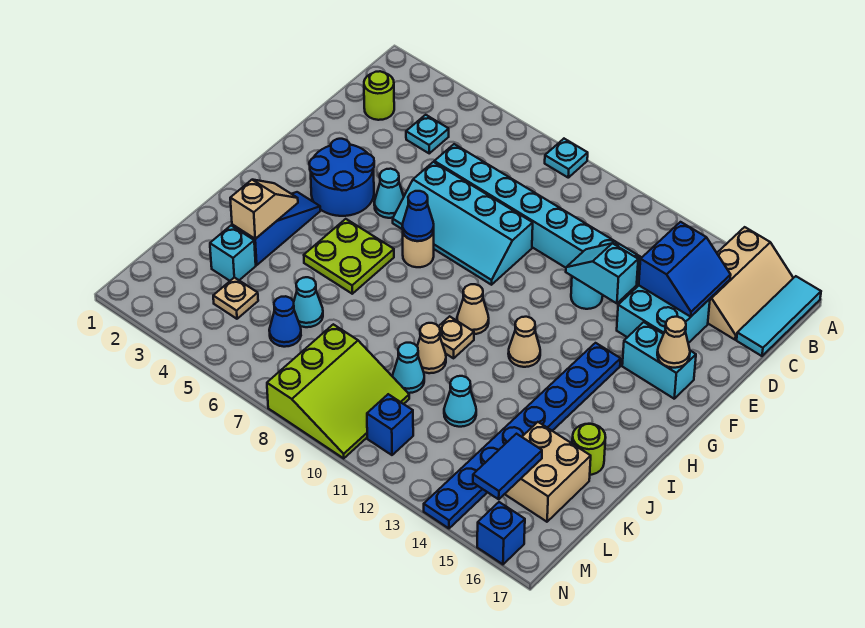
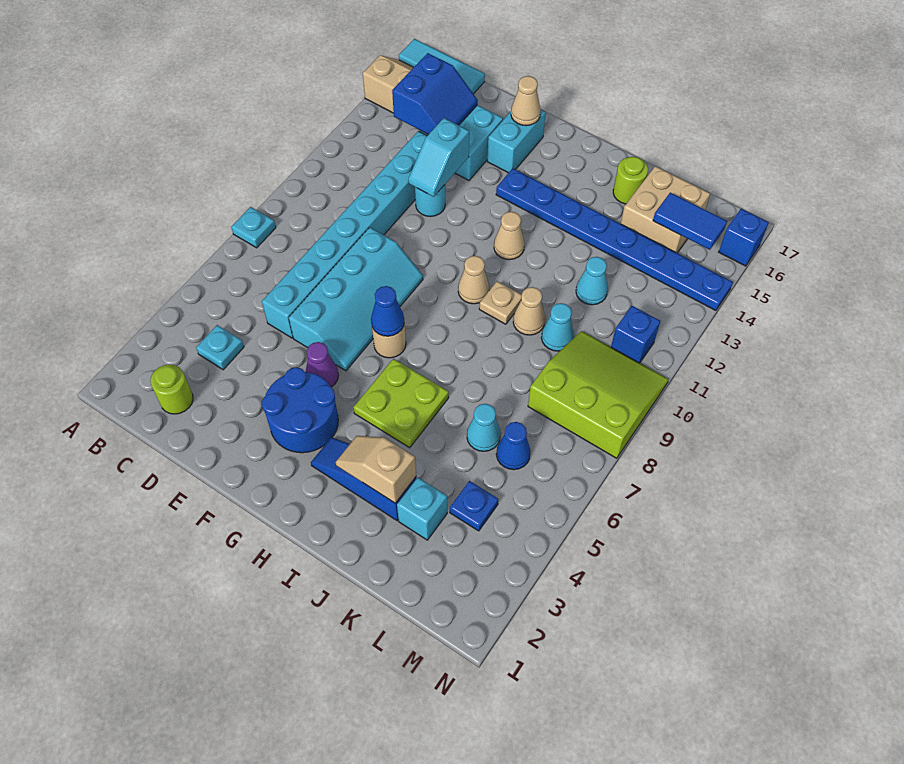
blue slope C14:D15 level 2 top 14 -> blue slope C14:D15 level 2 top C
cyan cone F5 level 1 -> purple cone F5 level 1
tan plate L4 level 1 -> blue plate L4 level 1

